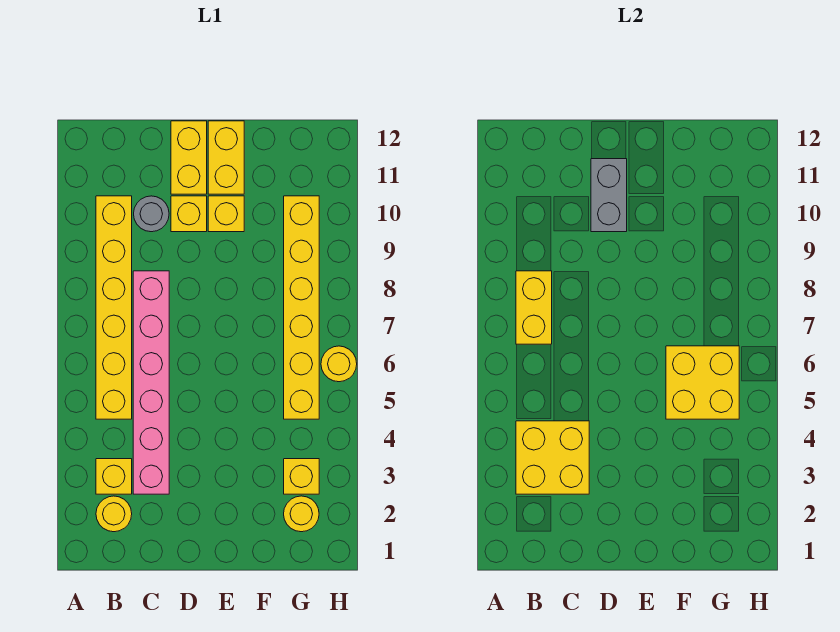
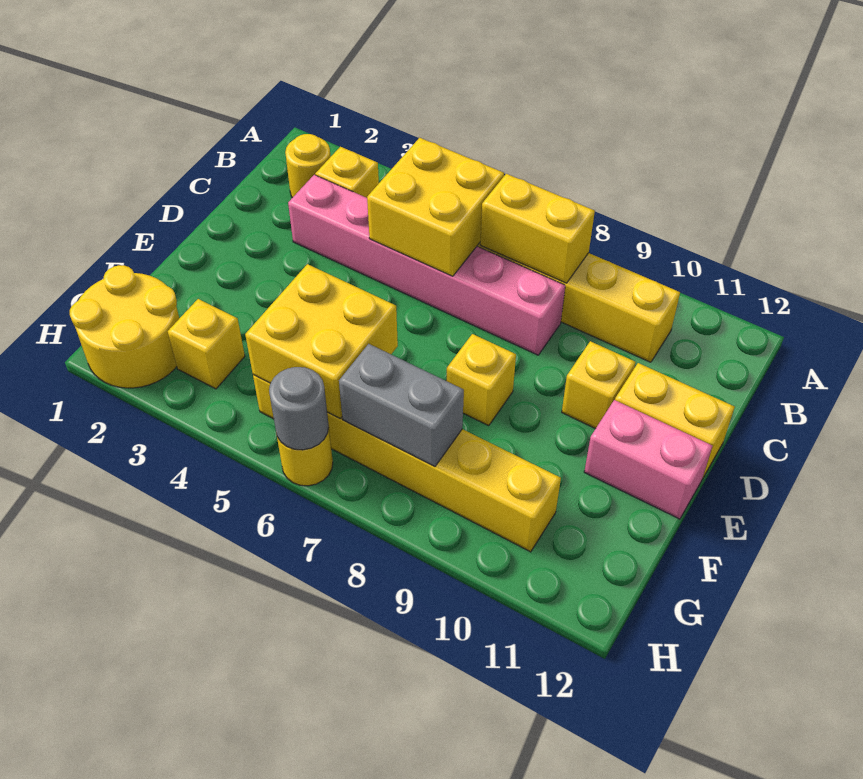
yellow brick B3:C4 level 2 -> yellow brick B5:C6 level 2
grey round brick C10 level 1 -> grey round brick H6 level 2
grey brick D10:D11 level 2 -> grey brick G7:G8 level 2
yellow brick E10 level 1 -> yellow brick E8 level 1
yellow brick E11:E12 level 1 -> pink brick E11:E12 level 1
yellow round brick G2 level 1 -> yellow round brick G1:H2 level 1

